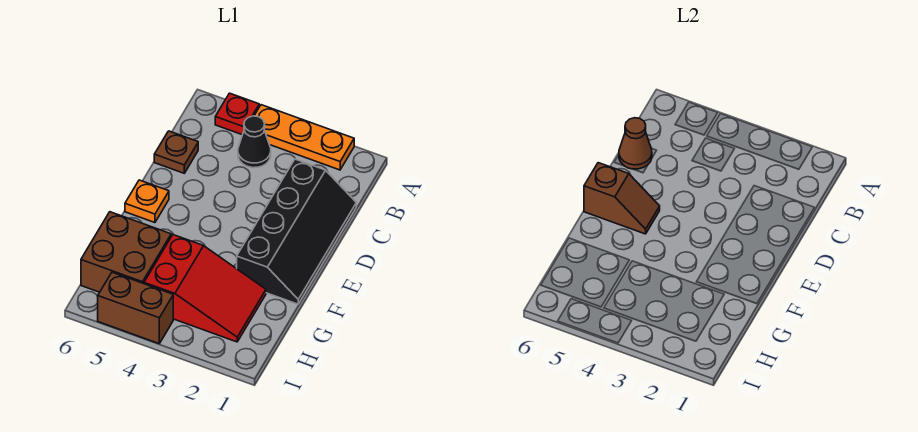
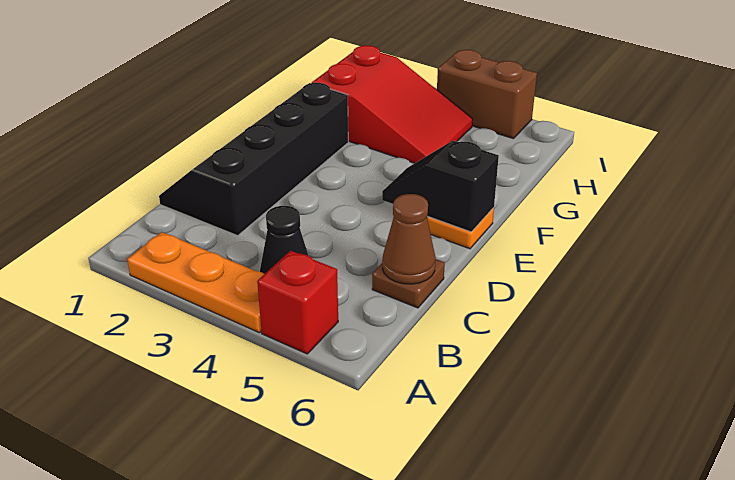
red plate A5 level 1 -> red brick A5 level 1
brown slope E5:E6 level 2 top 6 -> black slope E5:E6 level 2 top 6
red slope G2:H4 level 1 top 4 -> red slope G2:H4 level 1 top 2
brown brick G5:H6 level 1 -> none

